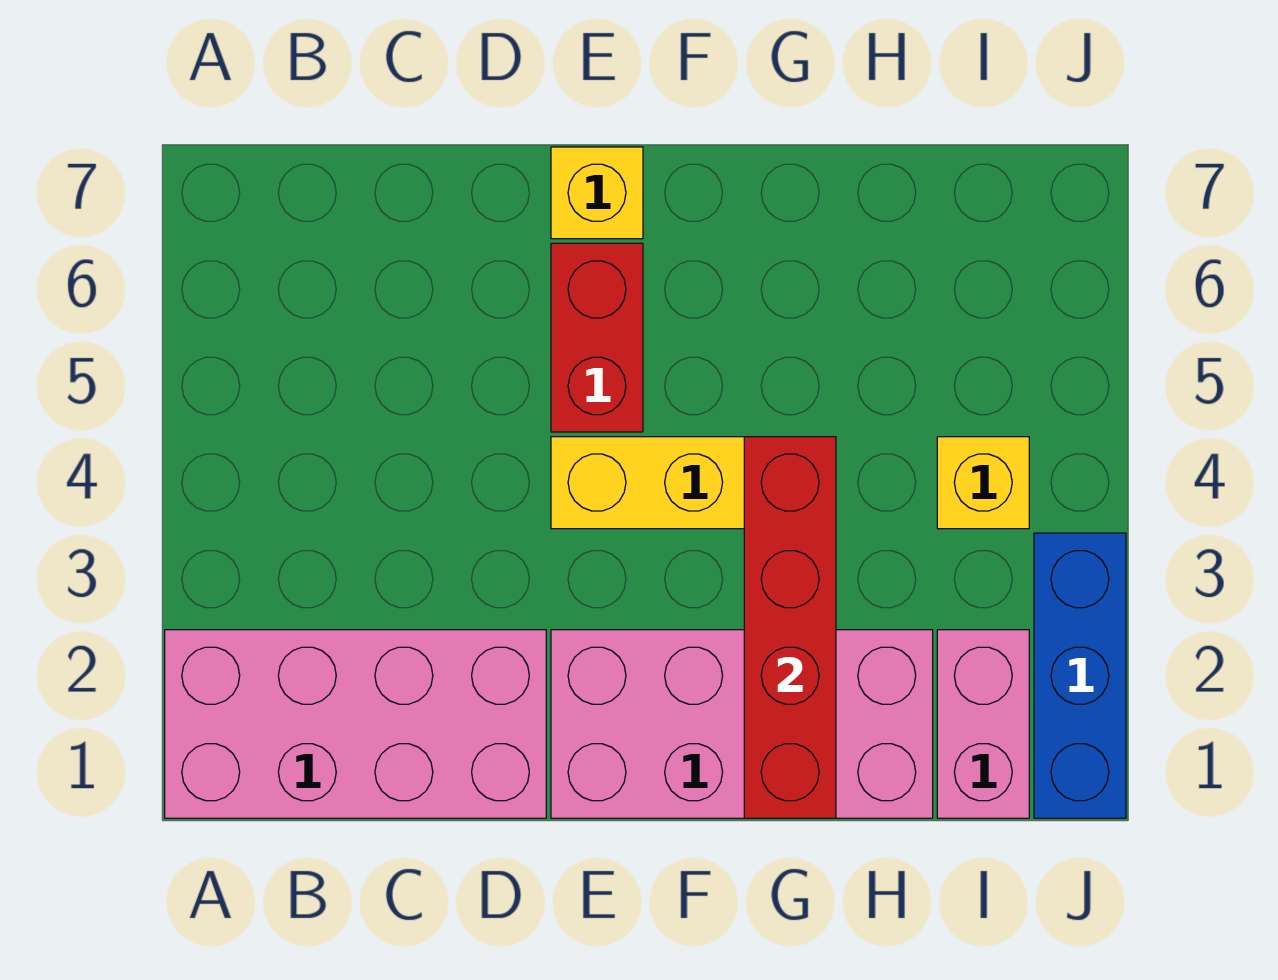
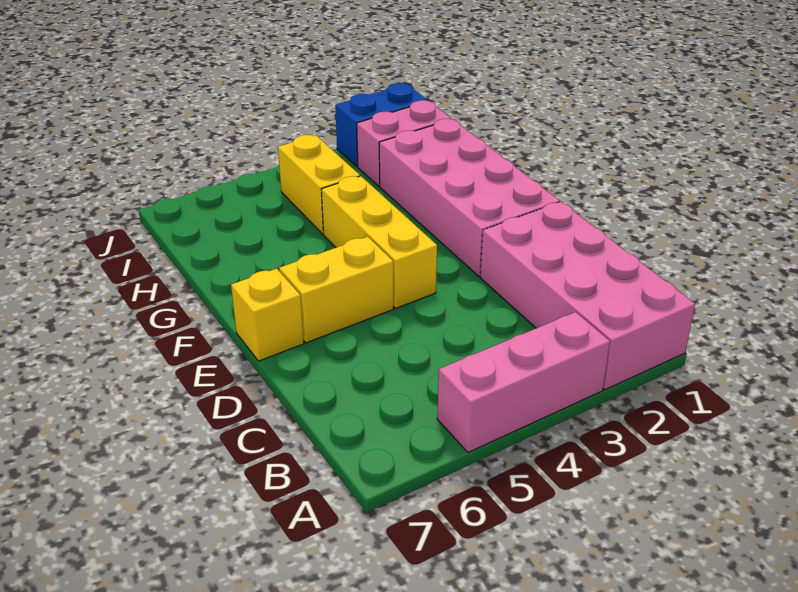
none -> pink brick A3:A5 level 1
red brick E5:E6 level 1 -> yellow brick E5:E6 level 1
red brick G1:G4 level 2 -> none
yellow brick I4 level 1 -> yellow brick H4:I4 level 1
blue brick J1:J3 level 1 -> blue brick J1:J2 level 1

